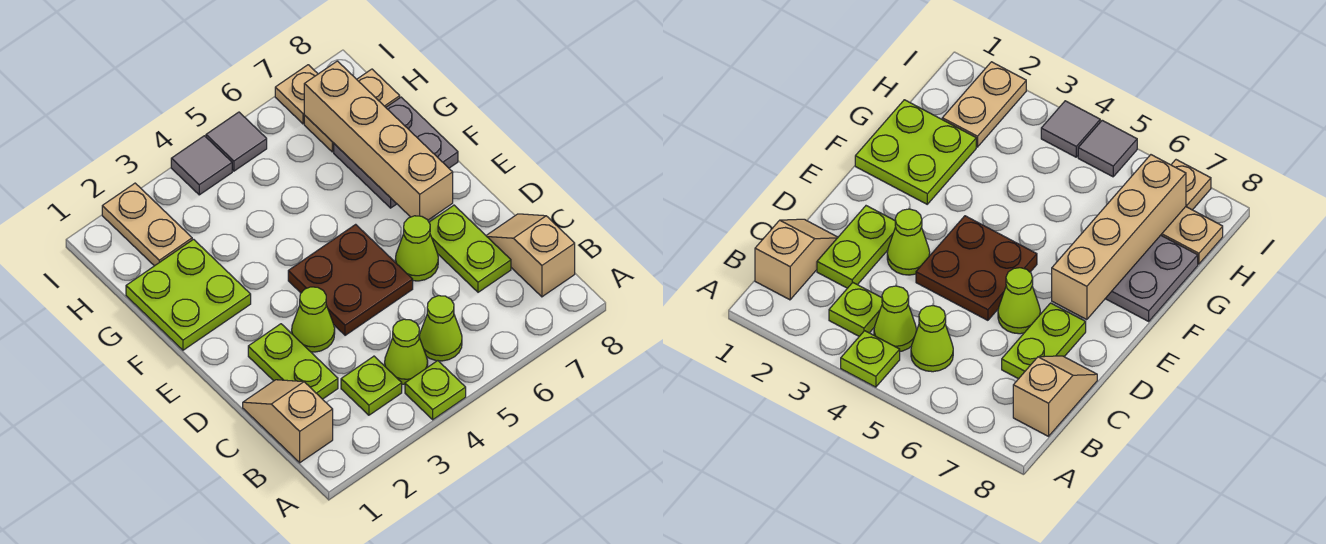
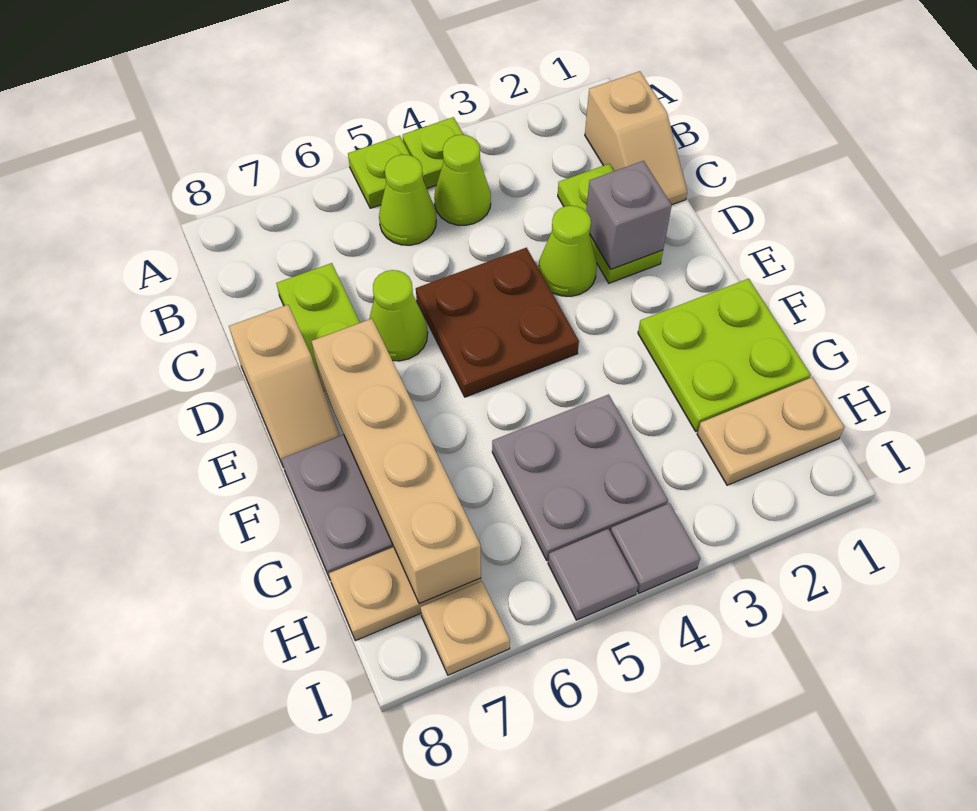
lime plate B3 level 1 -> lime plate A5 level 1
tan slope B8:C8 level 1 top B -> tan slope D8:E8 level 1 top D
none -> grey brick D2 level 2
none -> grey plate G4:H5 level 1
tan plate H2:I2 level 1 -> tan plate H1:H2 level 1

